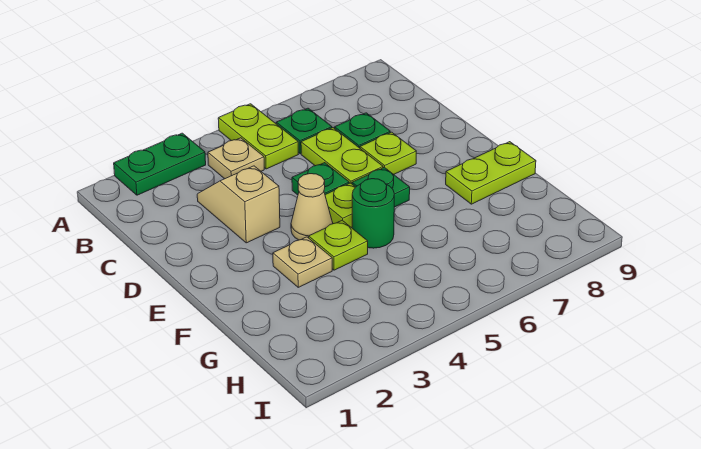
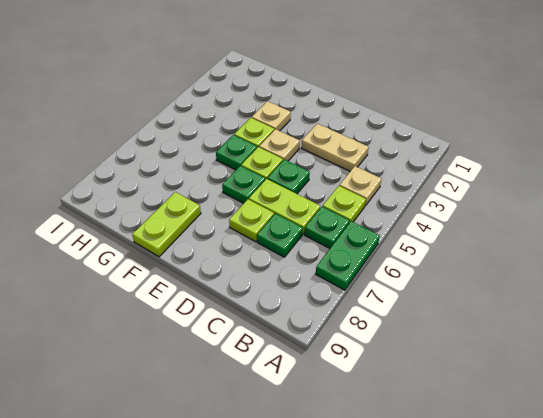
green plate A2:A3 level 1 -> green plate A6:A7 level 1
lime plate A5:B5 level 1 -> lime plate B5 level 1
tan slope C3:D3 level 1 top D -> tan plate C3:D3 level 1
tan cone E4 level 1 -> tan plate E4 level 1
green round brick F5 level 1 -> green plate F5 level 1

